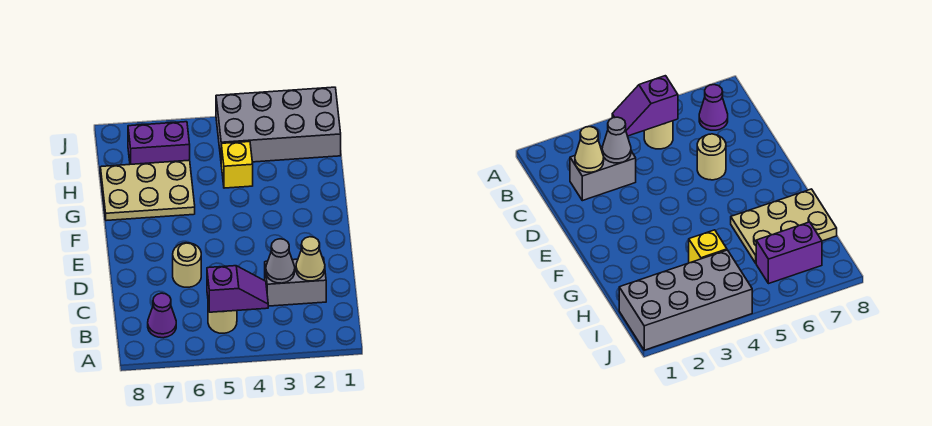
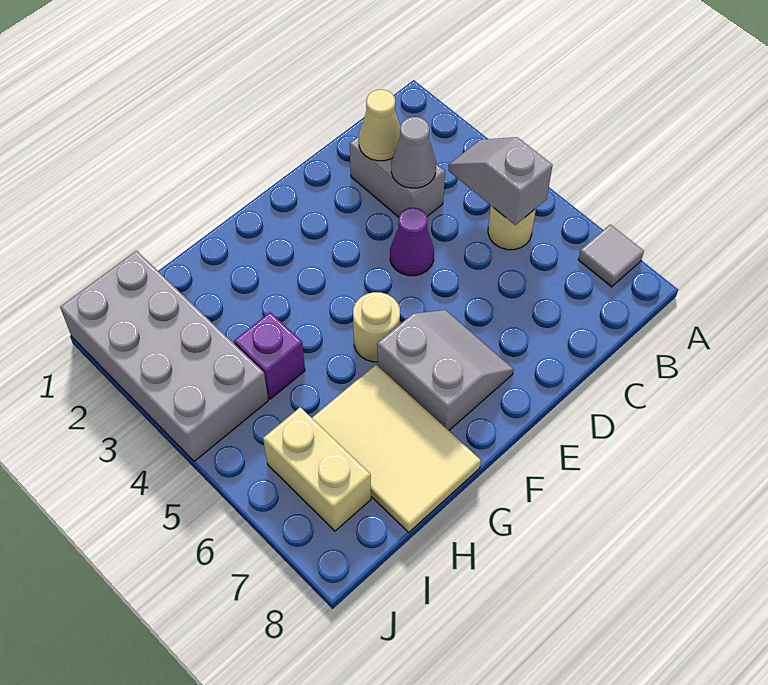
none -> grey tile A7 level 1
purple slope B4:B5 level 2 top 5 -> grey slope B4:B5 level 2 top 5
purple cone B7 level 1 -> purple cone D4 level 1
tan round brick D6 level 1 -> tan round brick F5 level 1
none -> grey slope E6:F7 level 1 top F
tan plate G6:H8 level 1 -> tan tile G6:H8 level 1
yellow brick H4 level 1 -> purple brick H4 level 1
purple brick I6:I7 level 1 -> tan brick I6:I7 level 1

